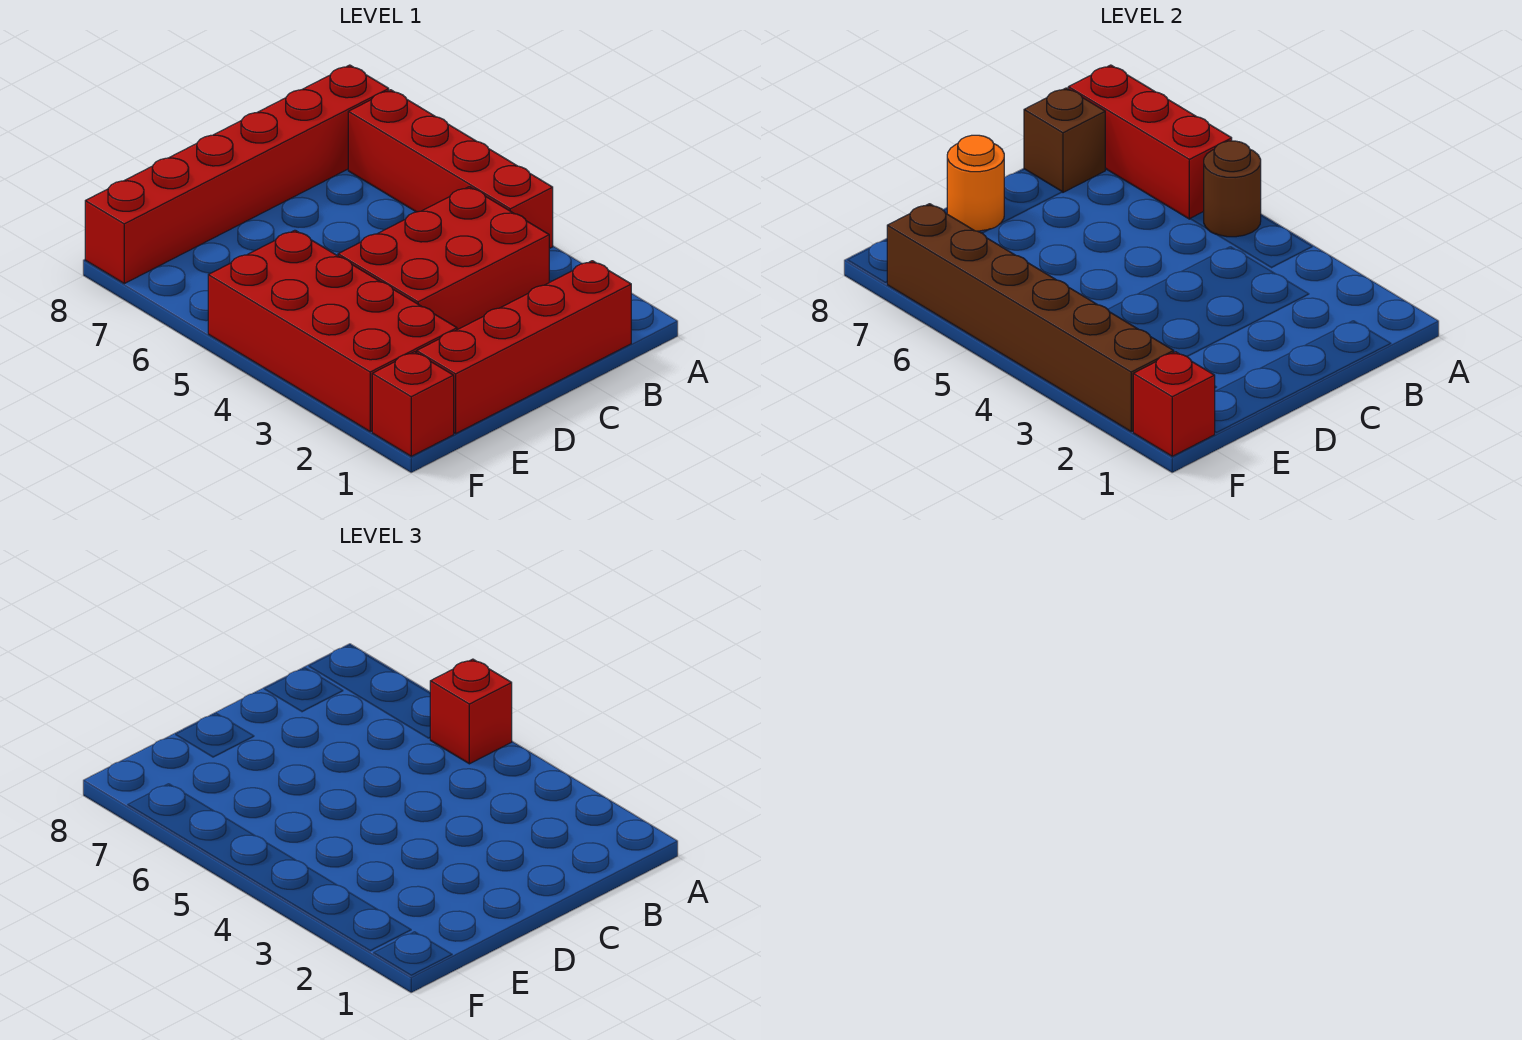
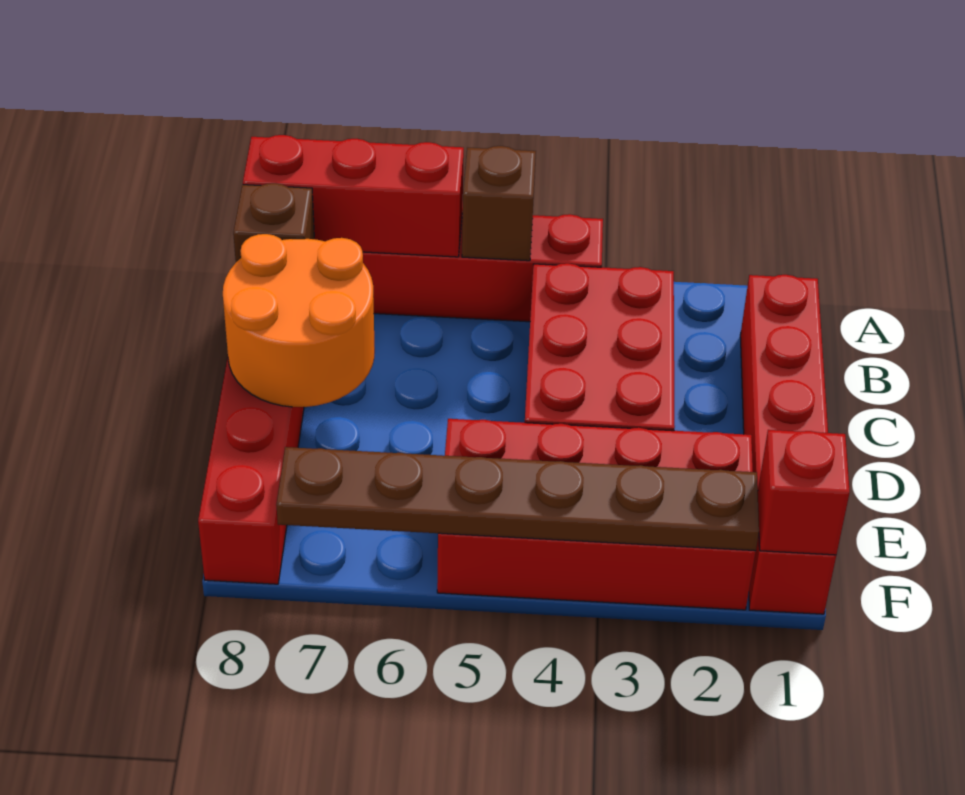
brown round brick A5 level 2 -> brown brick A5 level 2
red brick A5 level 3 -> none
orange round brick D8 level 2 -> orange round brick C7:D8 level 2
brown brick F2:F7 level 2 -> brown plate F2:F7 level 2

